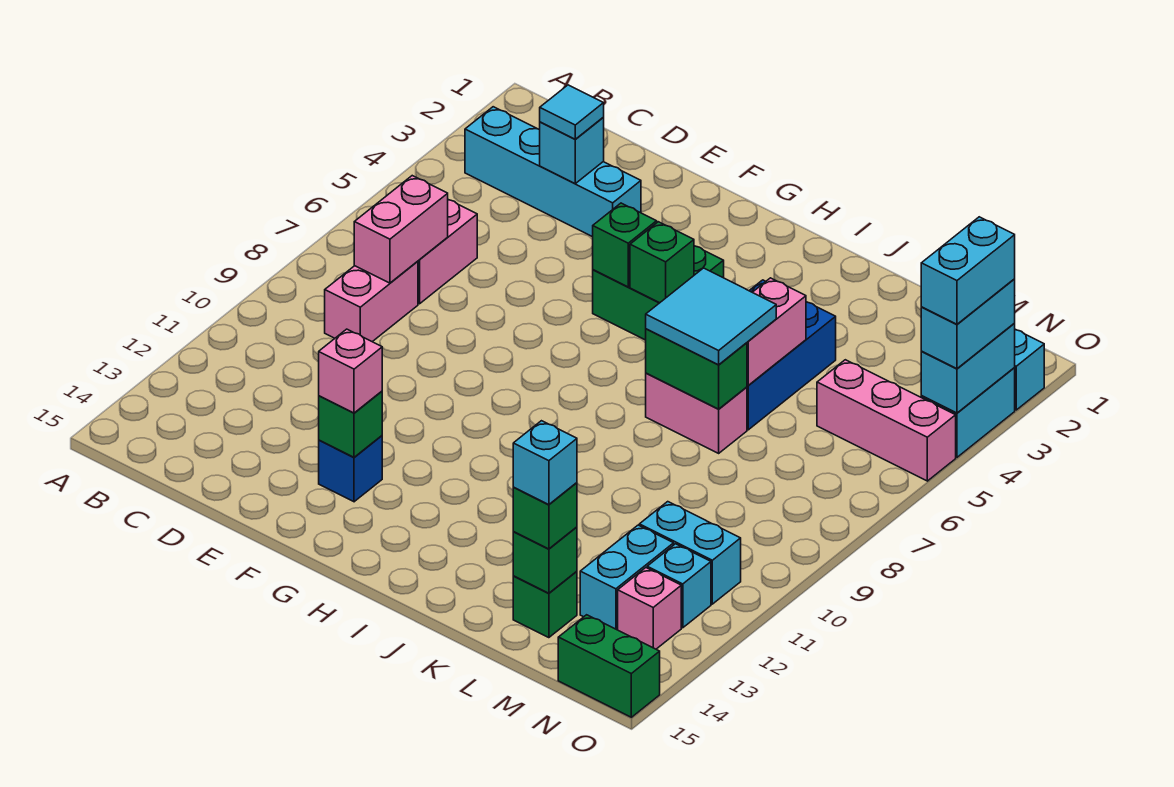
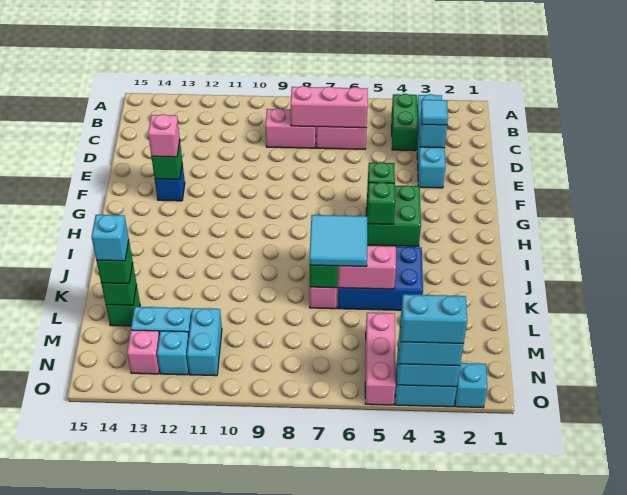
pink brick C7:C8 level 2 -> pink brick C6:C8 level 2
green brick N15:O15 level 1 -> green brick B4:C4 level 1

